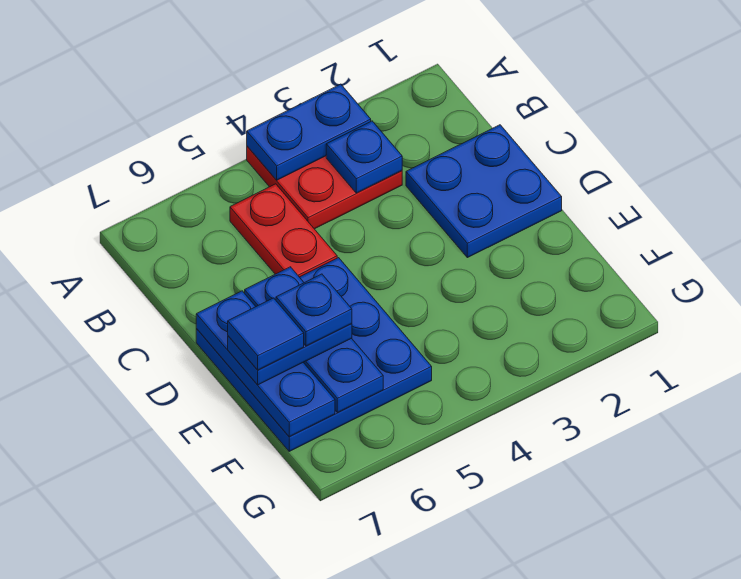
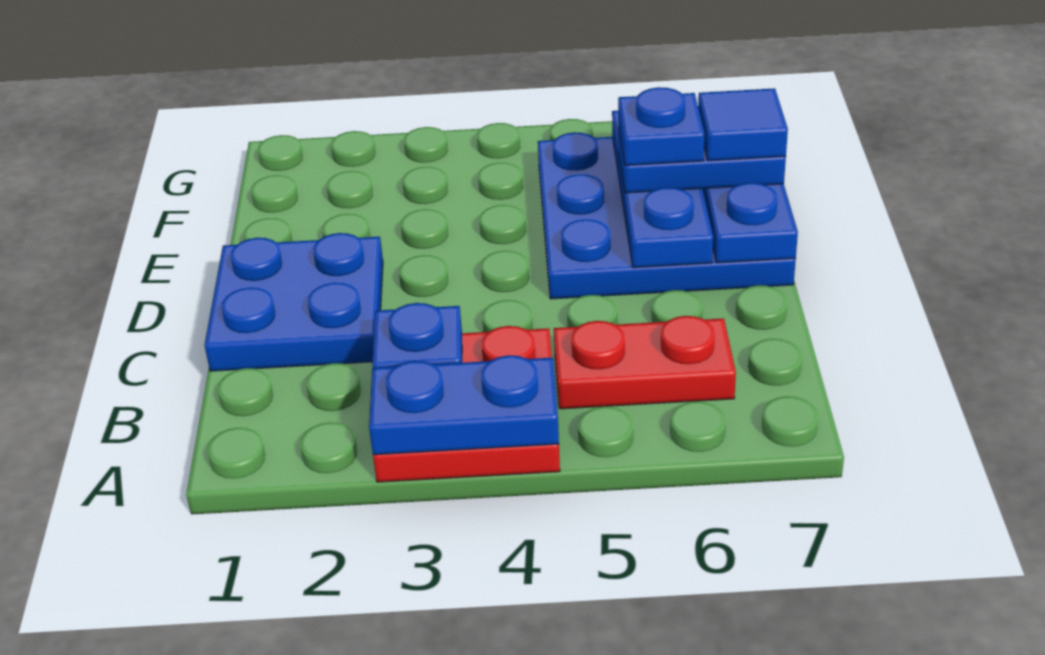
red plate B5:C5 level 1 -> red plate B5:B6 level 1

